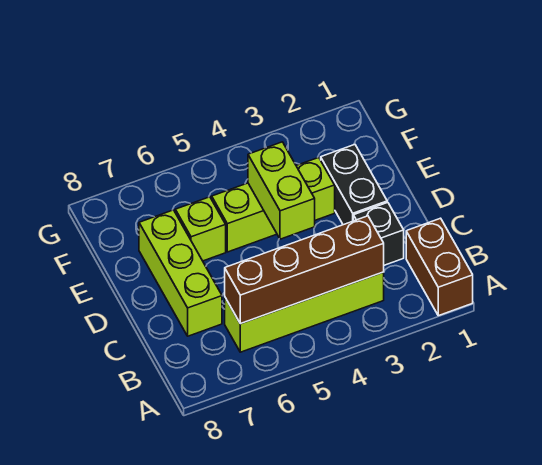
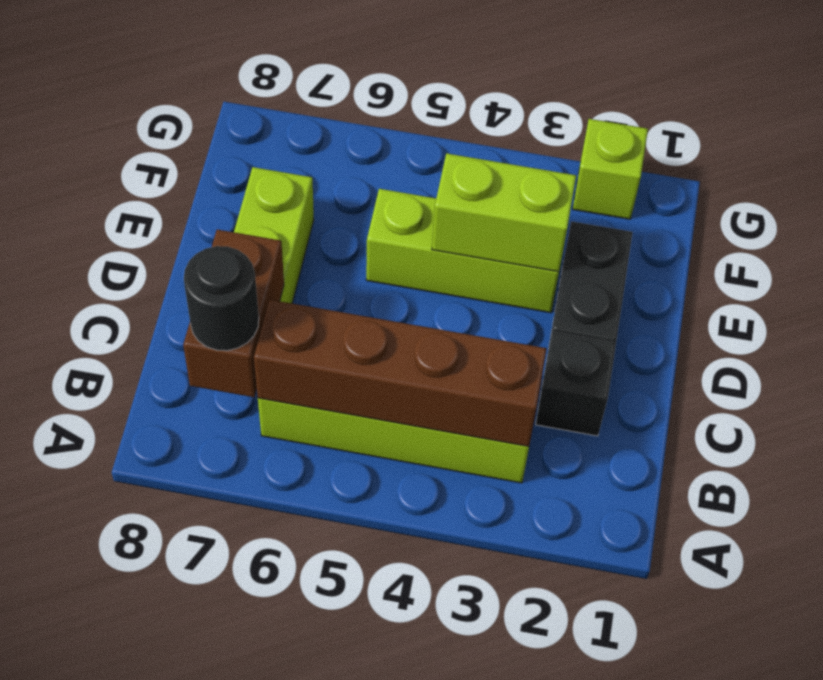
brown brick A1:B1 level 1 -> brown brick B7:C7 level 2
none -> black round brick B7 level 3
lime brick D4:E4 level 2 -> lime brick E3:E4 level 2
lime brick E6 level 1 -> lime brick G2 level 1

